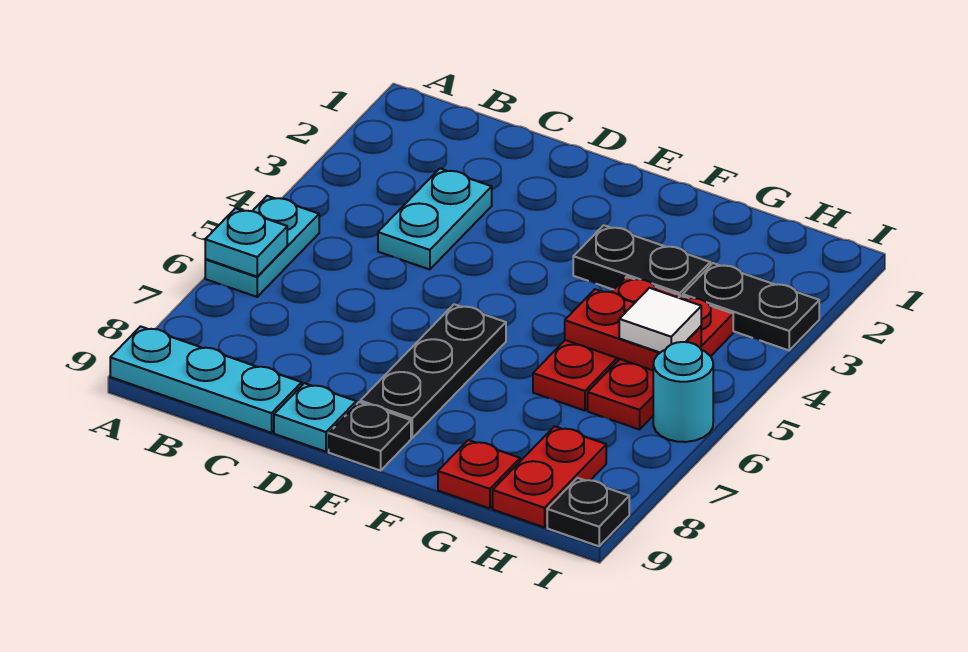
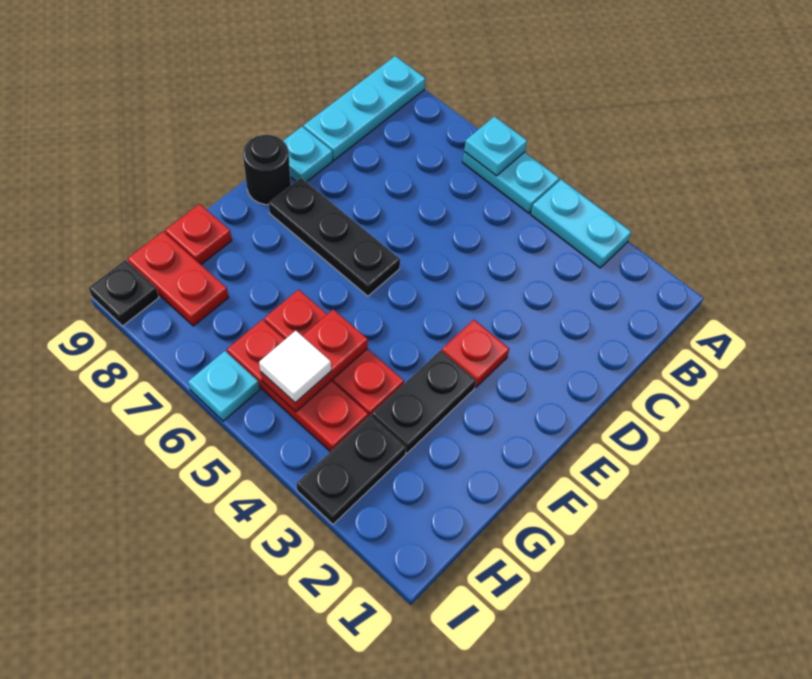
cyan plate C3:C4 level 1 -> cyan plate A3:A4 level 1
none -> red plate E3 level 1
black plate E9 level 1 -> black round brick E9 level 1
cyan round brick I6 level 1 -> cyan plate I6 level 1

